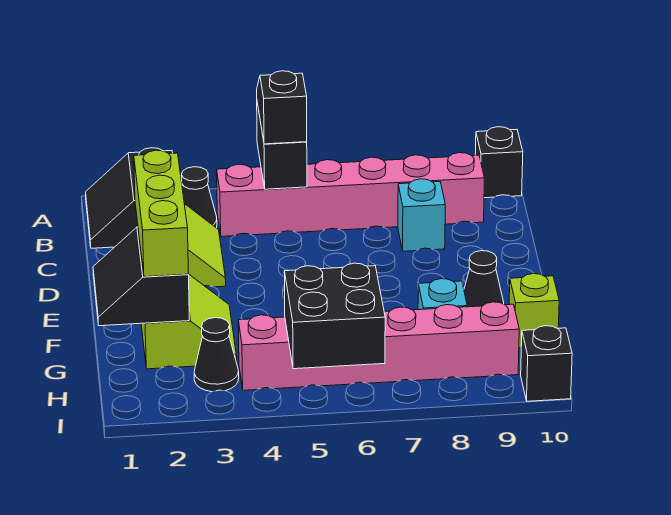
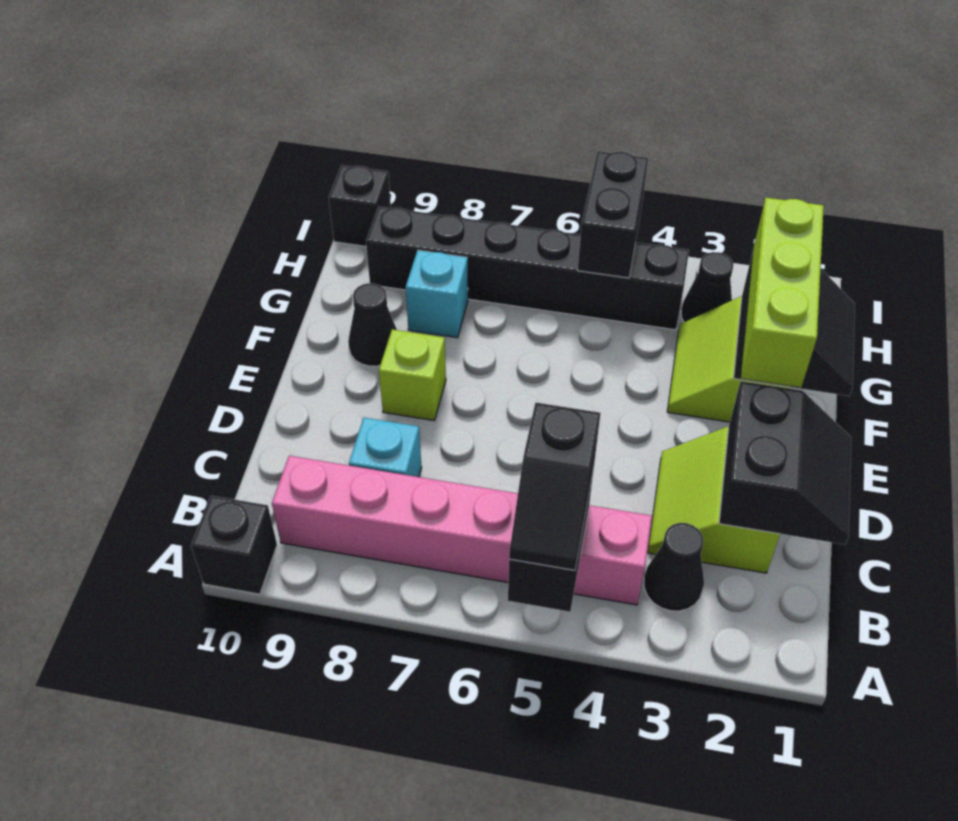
lime brick G10 level 1 -> lime brick E8 level 1
pink brick H4:H9 level 1 -> black brick H4:H9 level 1
black brick H5:I6 level 2 -> black brick H5:I5 level 2

